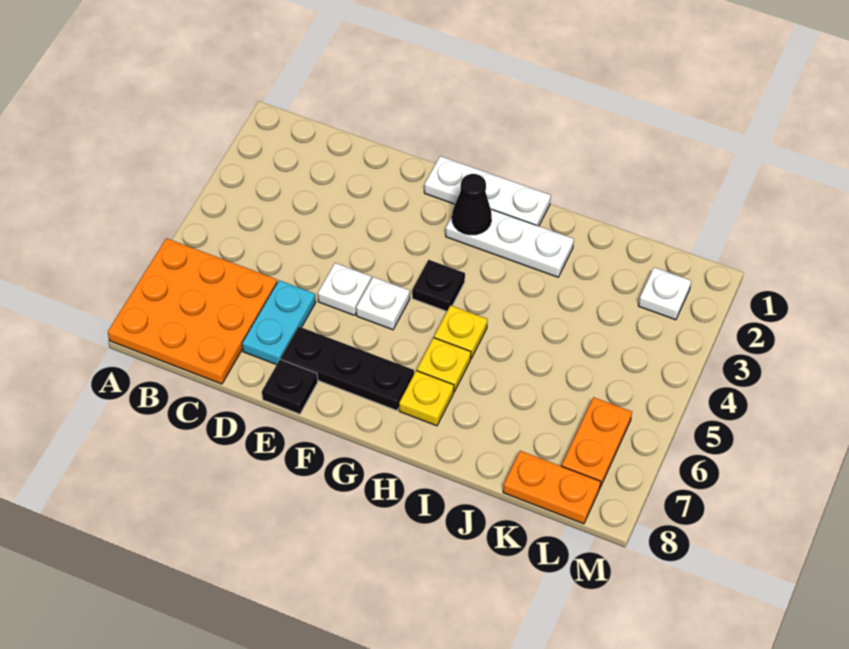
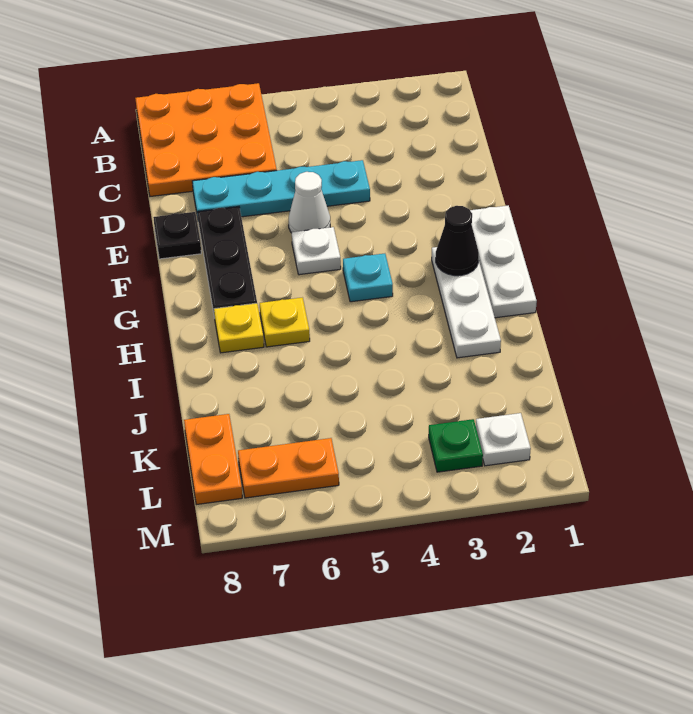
cyan plate D6:D7 level 1 -> cyan plate D4:D7 level 1
white plate E5 level 1 -> white cone E5 level 1
black plate G4 level 1 -> cyan plate G4 level 1
yellow plate H5 level 1 -> none
none -> green plate L3 level 1

